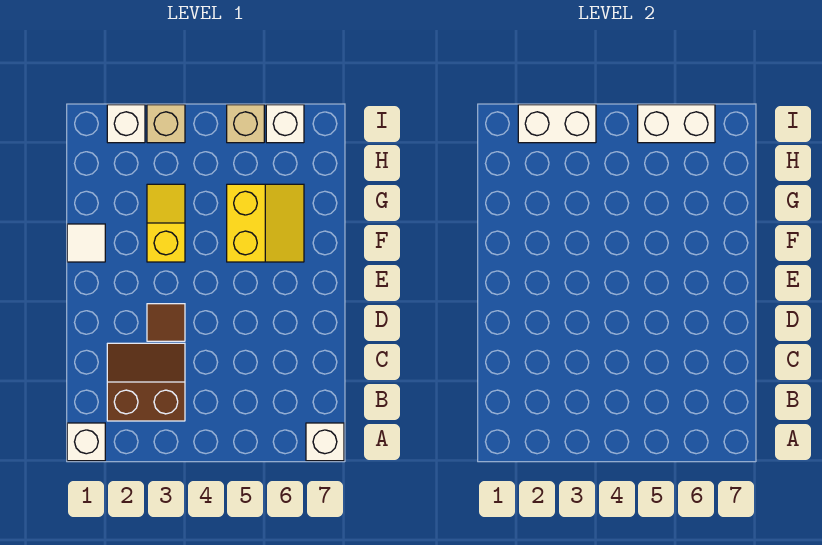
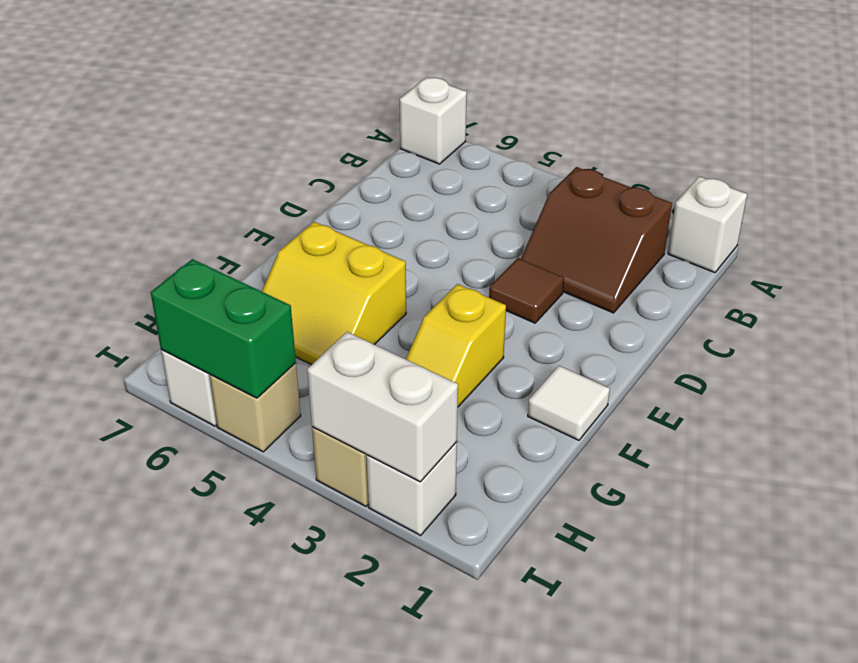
yellow slope F5:G6 level 1 top 5 -> yellow slope F5:G6 level 1 top F
white brick I5:I6 level 2 -> green brick I5:I6 level 2

